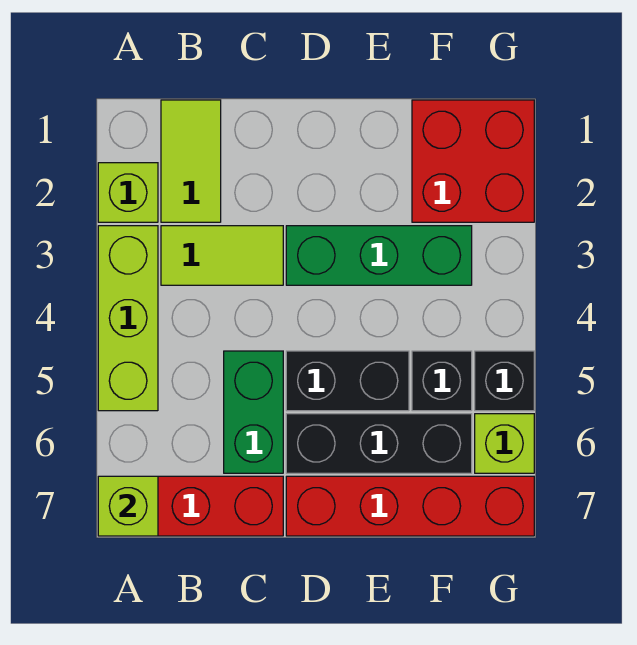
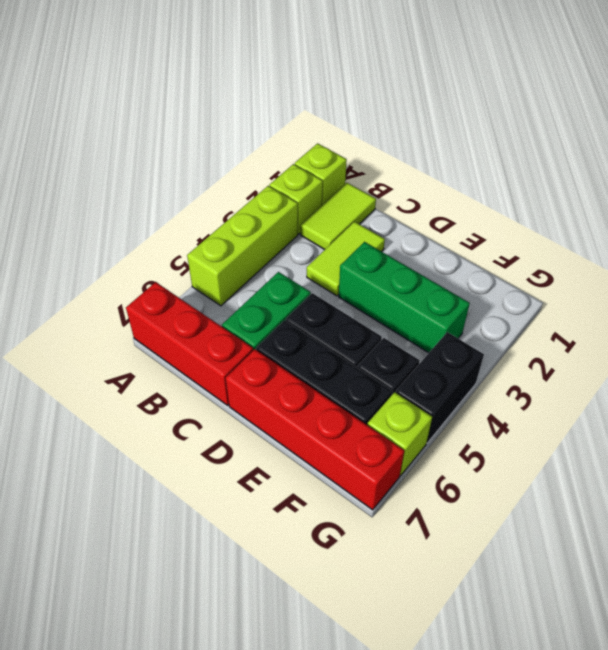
lime brick A7 level 2 -> lime brick A1 level 1
lime tile B3:C3 level 1 -> lime tile C2:C3 level 1
red brick F1:G2 level 1 -> none
black brick G5 level 1 -> black brick G4:G5 level 1

